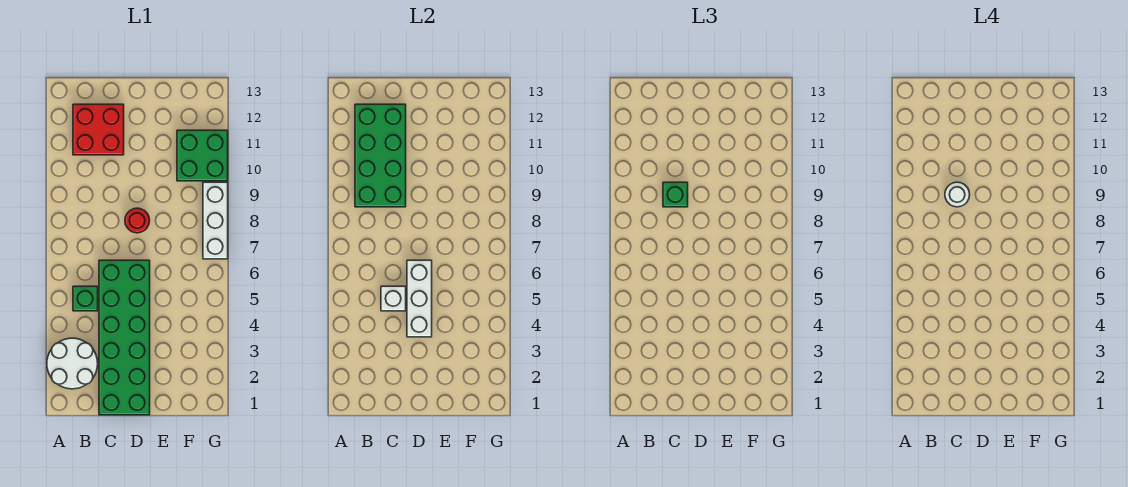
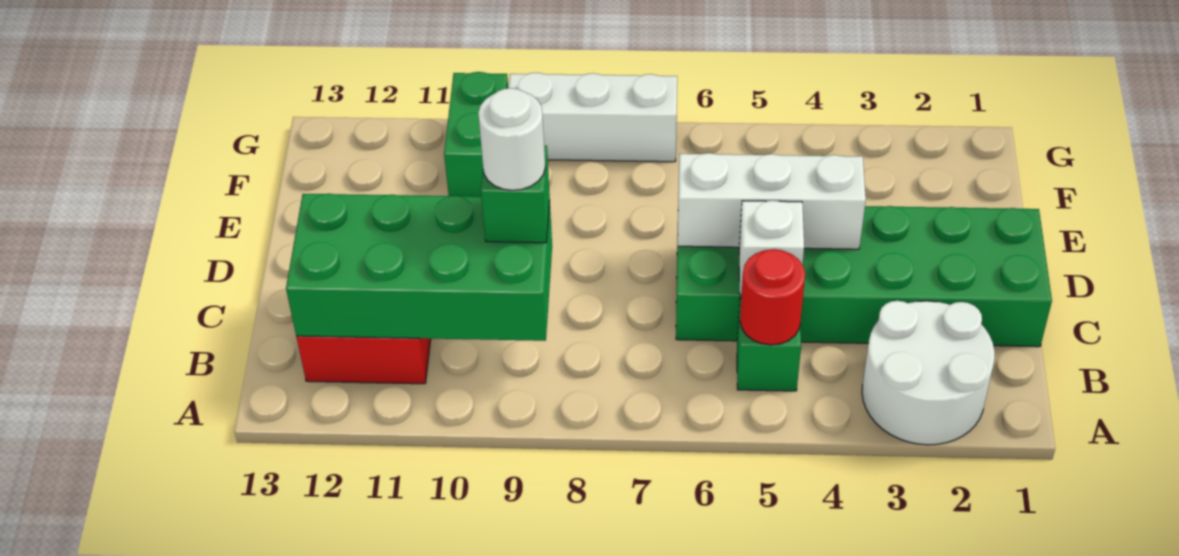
red round brick D8 level 1 -> red round brick B5 level 2
green brick F10:G11 level 1 -> green brick F10:G10 level 1

